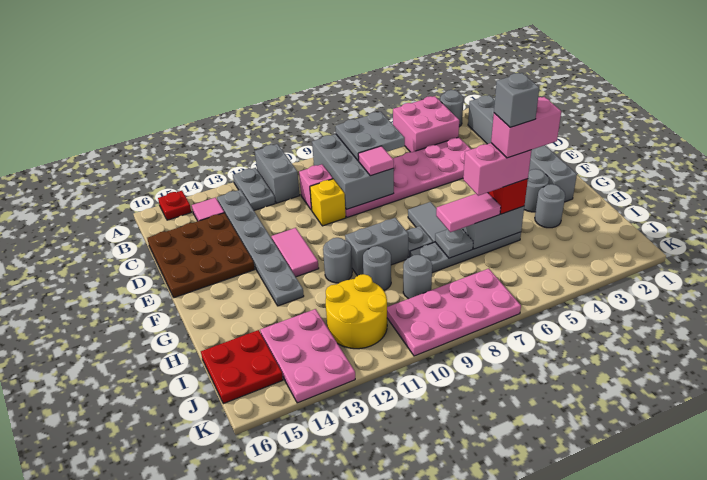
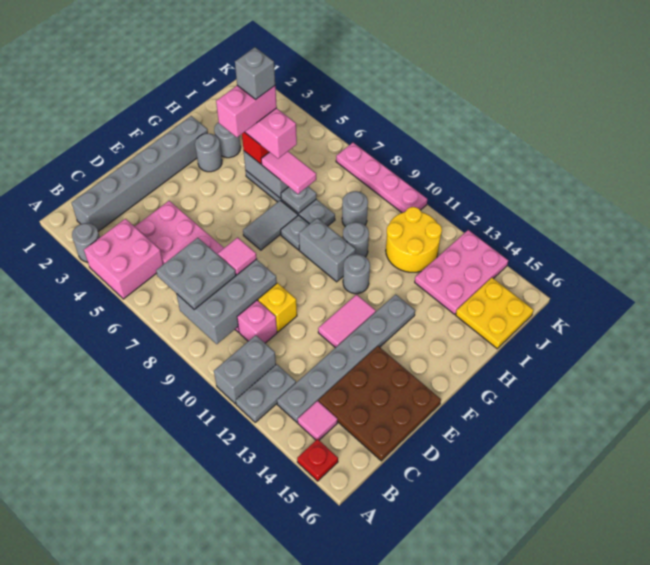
pink brick H4:H5 level 5 -> pink brick G5:H5 level 5
red plate I15:J16 level 1 -> yellow plate I15:J16 level 1
pink plate J7:K10 level 1 -> pink plate K7:K10 level 1

